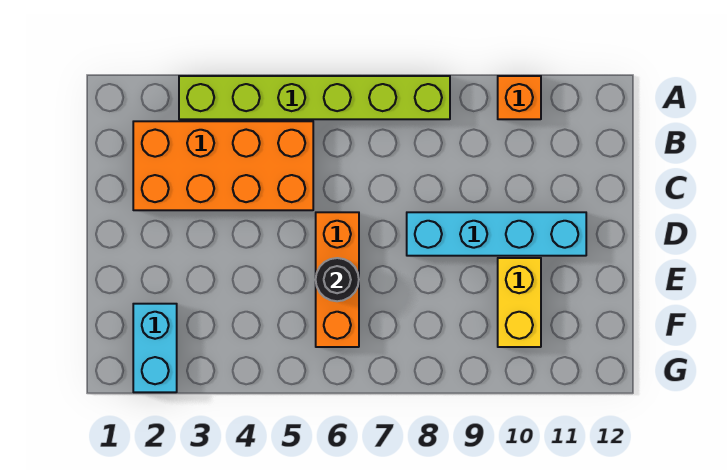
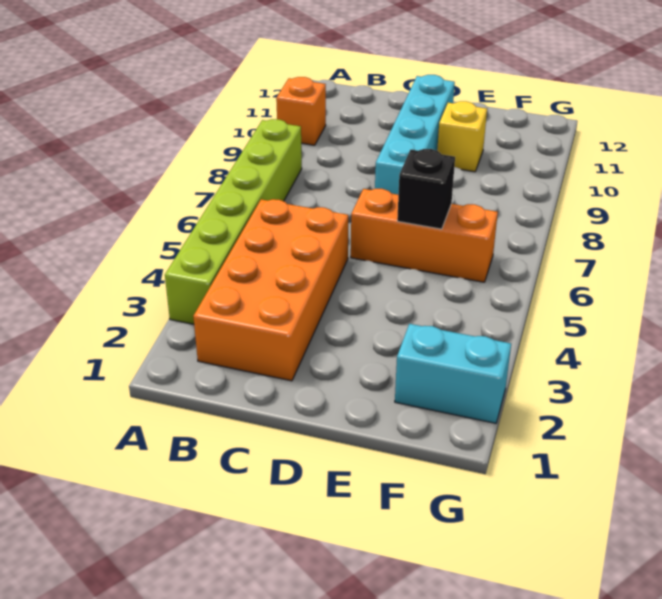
black round brick E6 level 2 -> black brick E6 level 2
yellow brick E10:F10 level 1 -> yellow brick E10 level 1

